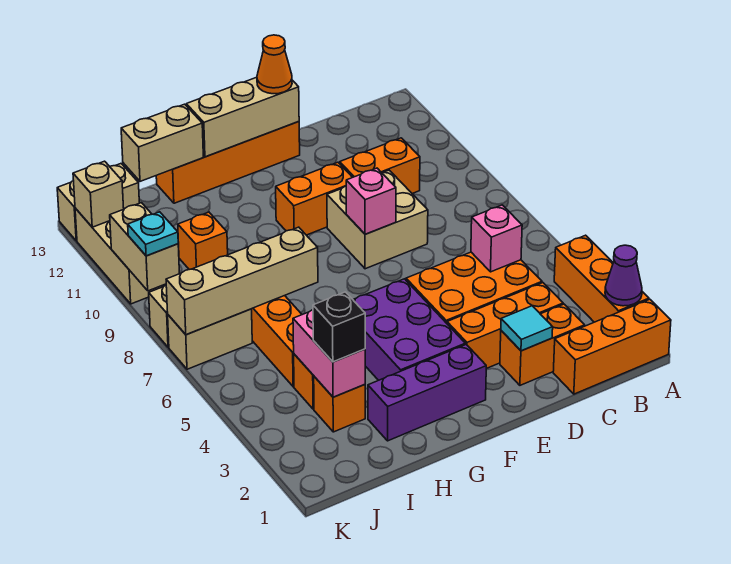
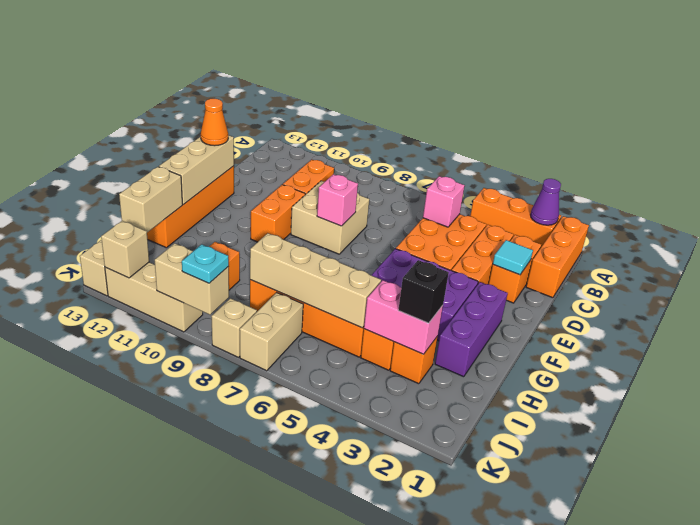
tan brick H7:K7 level 2 -> tan brick I5:I8 level 2

